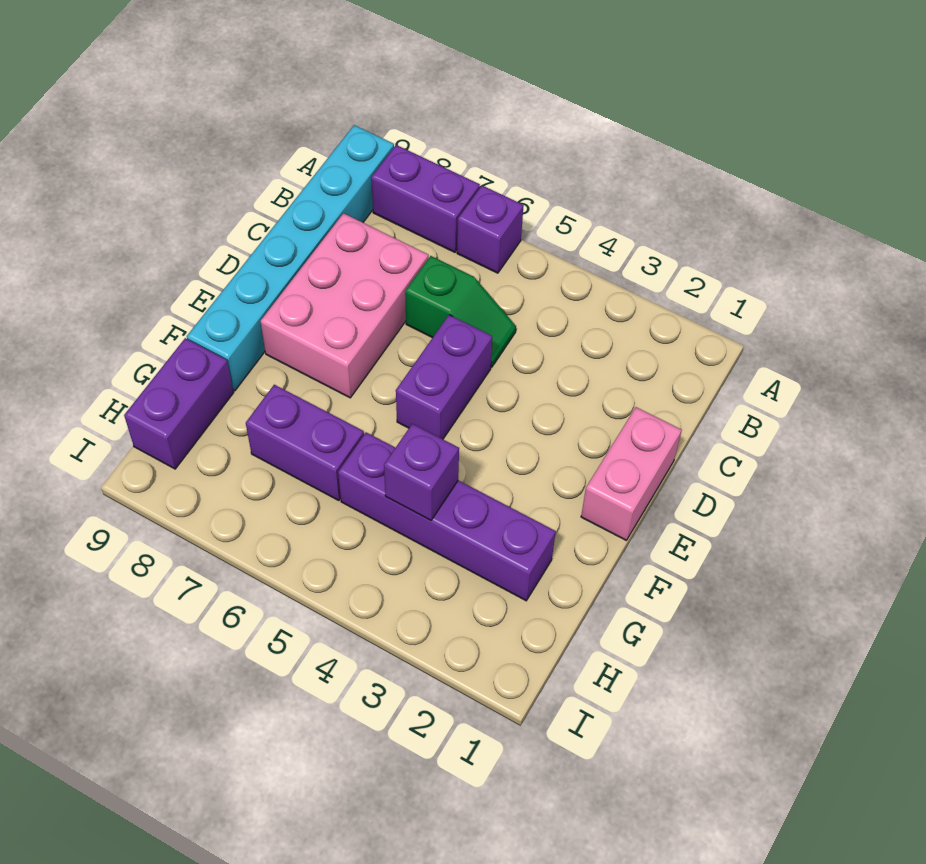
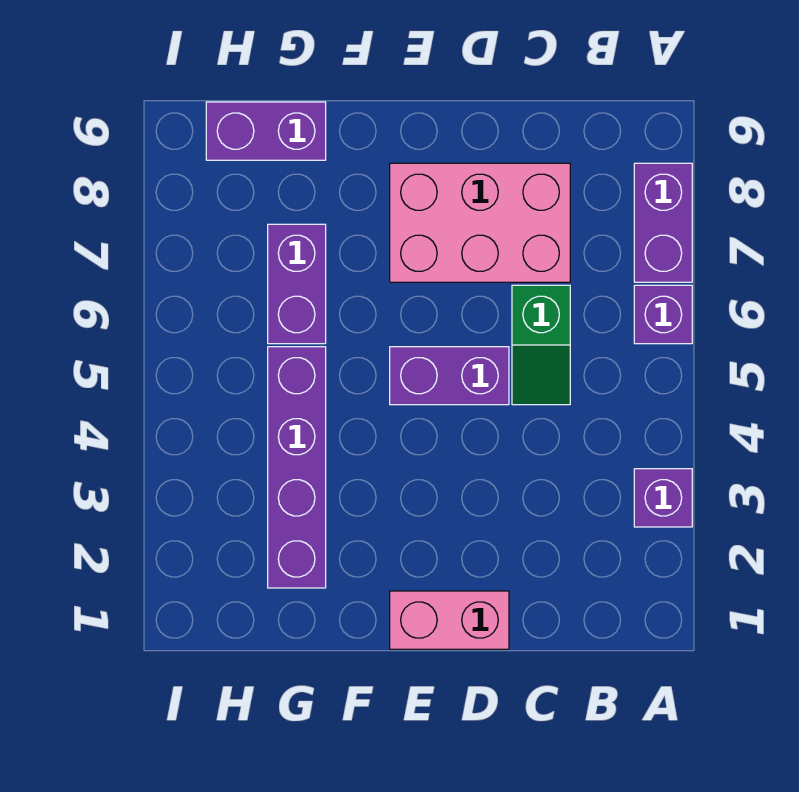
cyan brick A9:F9 level 1 -> none
purple brick G4 level 2 -> purple brick A3 level 1

